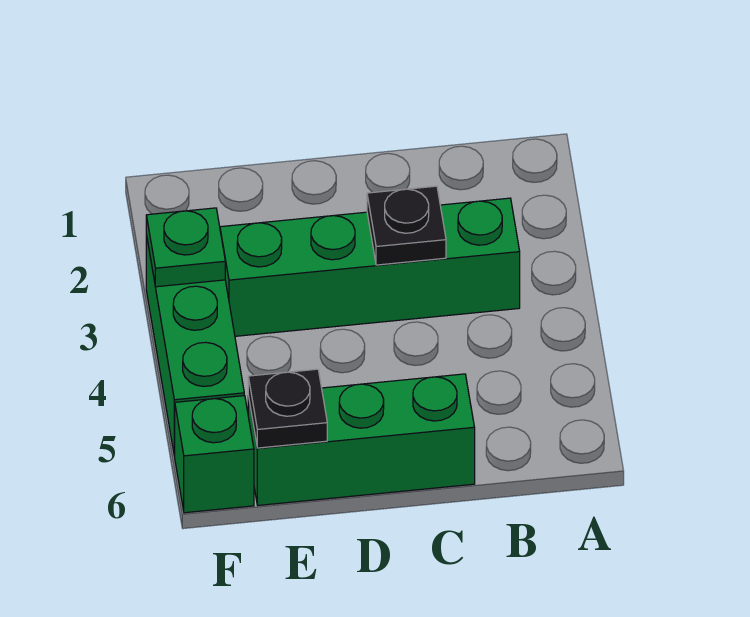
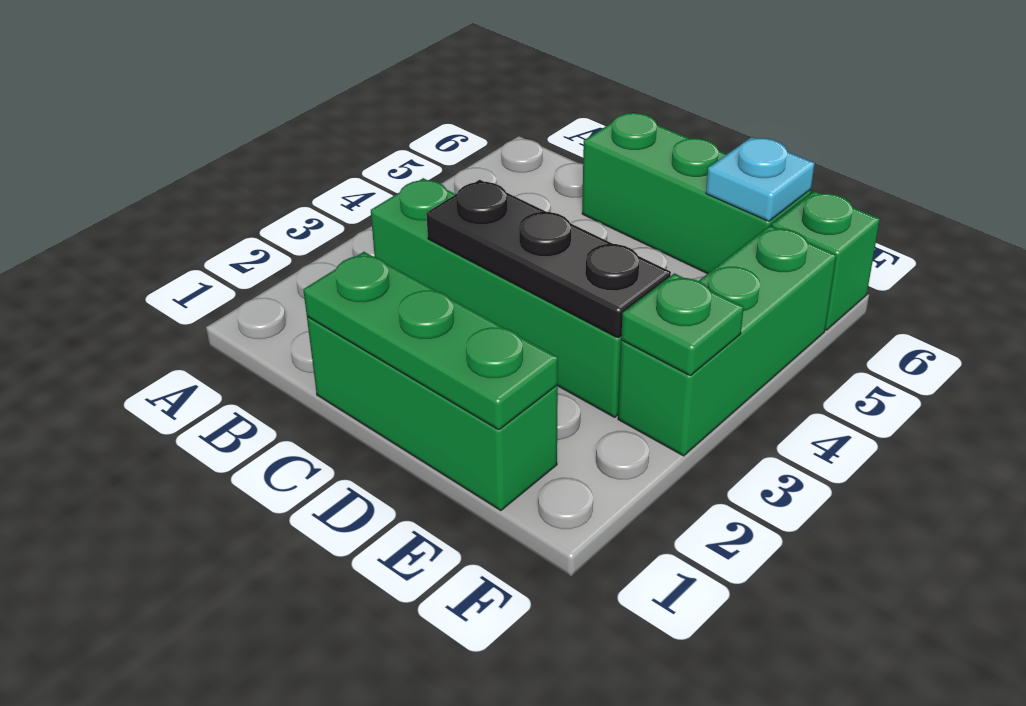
none -> green brick C1:E1 level 1
none -> green plate C1:E1 level 2
black plate C3 level 2 -> black plate C3:E3 level 2
black plate E6 level 2 -> cyan plate E6 level 2

